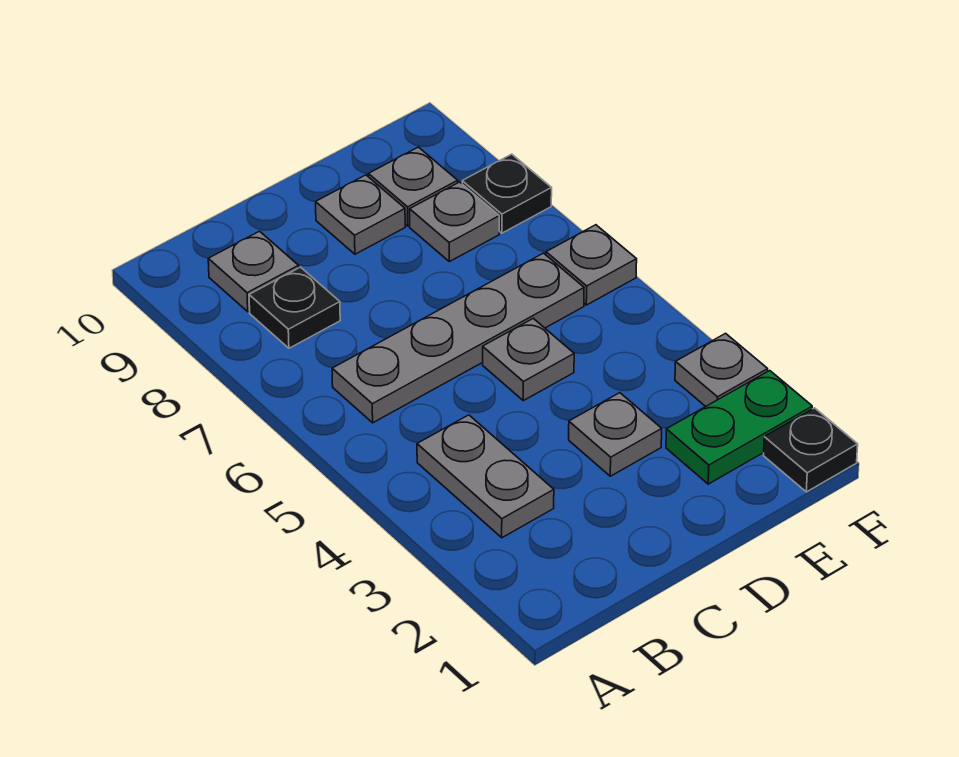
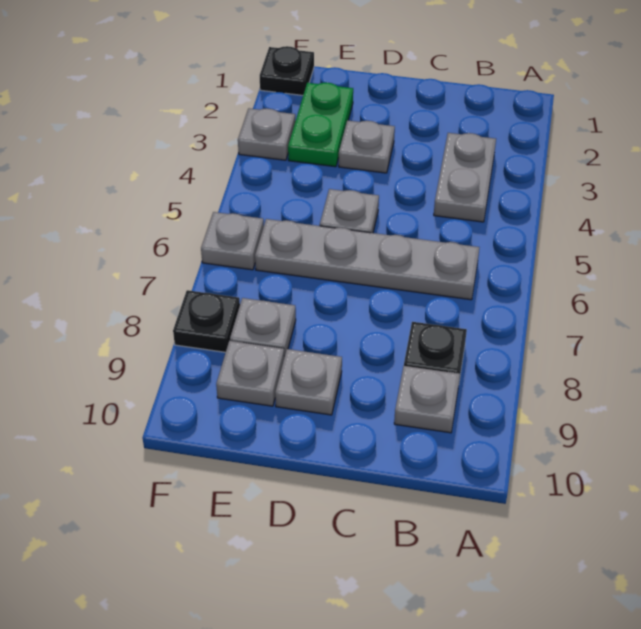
green plate E2:F2 level 1 -> green plate E2:E3 level 1

